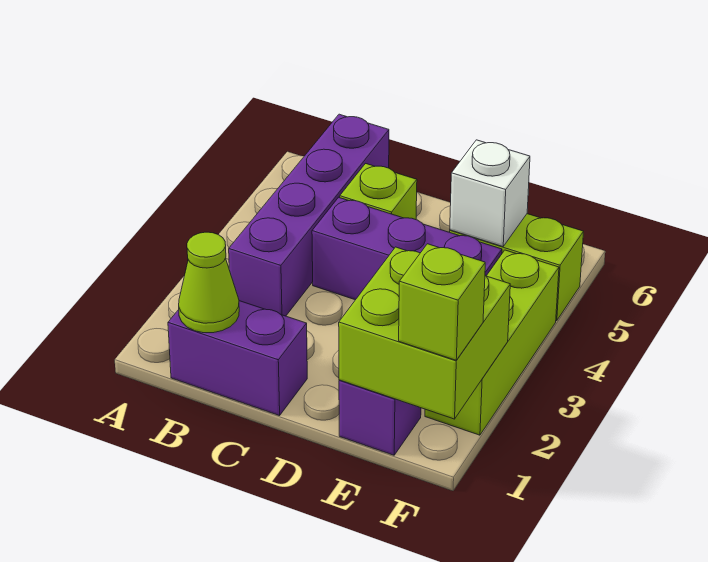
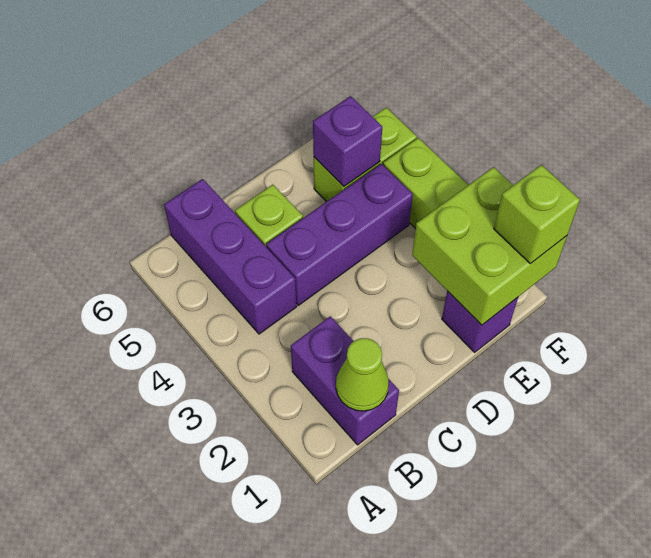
purple brick B1:C1 level 1 -> purple brick B1:B2 level 1
purple brick B3:B6 level 1 -> purple brick B4:B6 level 1
white brick E5 level 2 -> purple brick E5 level 2

